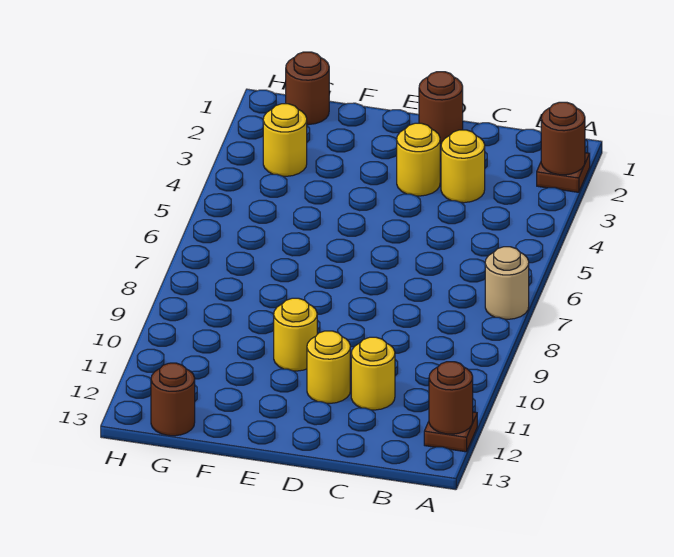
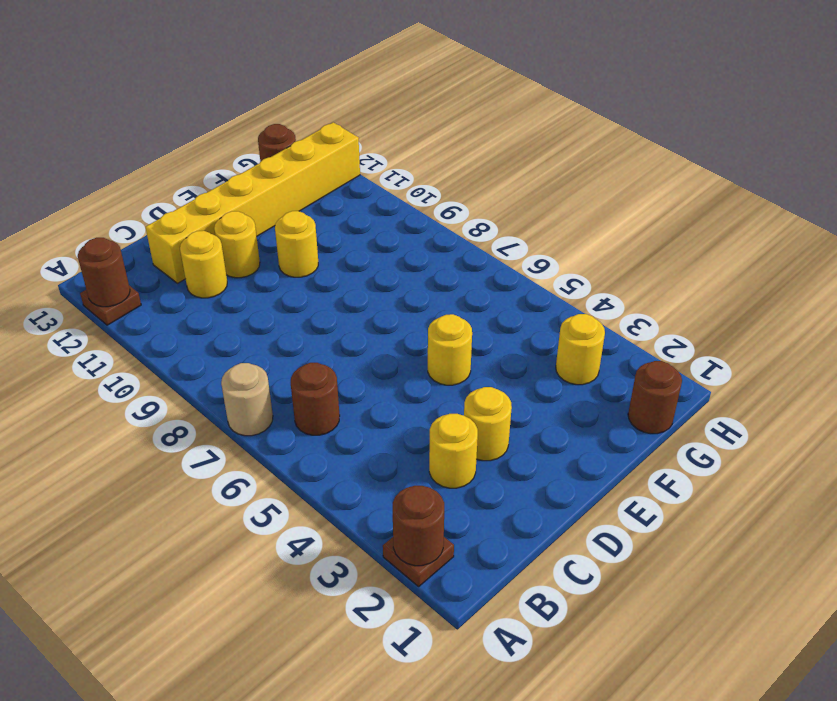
none -> yellow brick C12:H12 level 1
brown round brick D1 level 1 -> brown round brick B6 level 1
none -> yellow round brick E5 level 1

